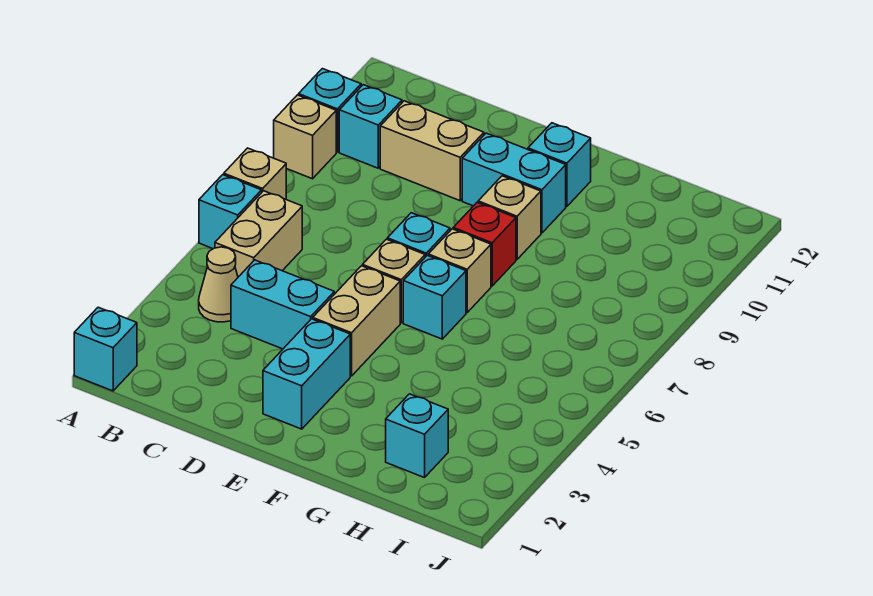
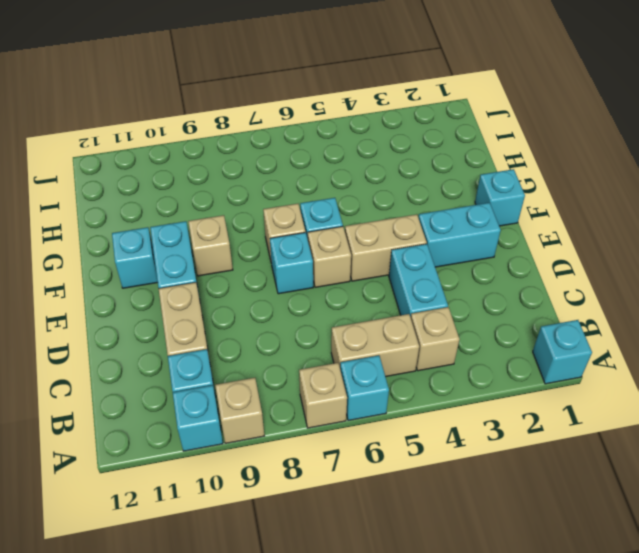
tan cone B4 level 1 -> tan brick B4 level 1
red brick F8 level 1 -> none
cyan brick H2 level 1 -> cyan brick F1 level 1

